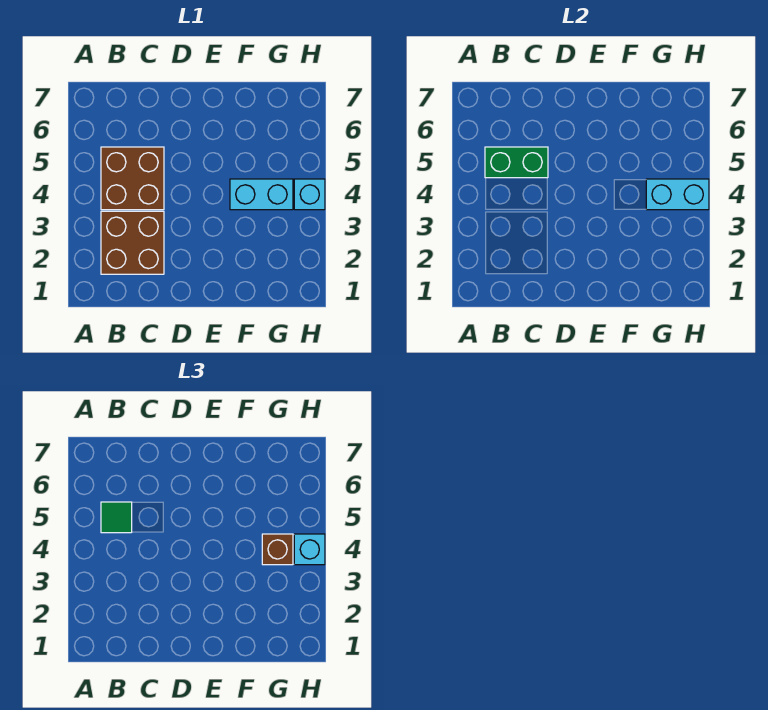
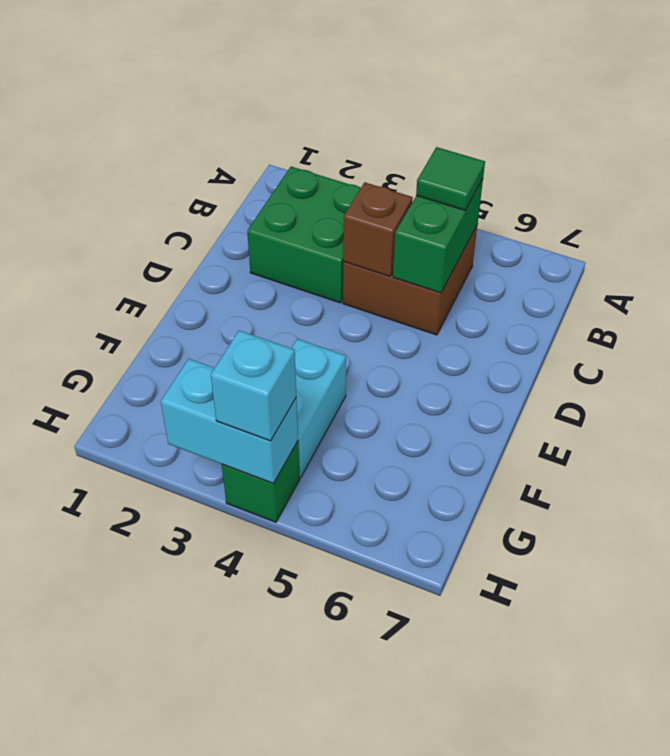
brown brick B2:C3 level 1 -> green brick B2:C3 level 1
cyan brick G4:H4 level 2 -> cyan brick H3:H4 level 2
brown brick G4 level 3 -> brown brick C4 level 2
cyan brick H4 level 1 -> green brick H4 level 1

